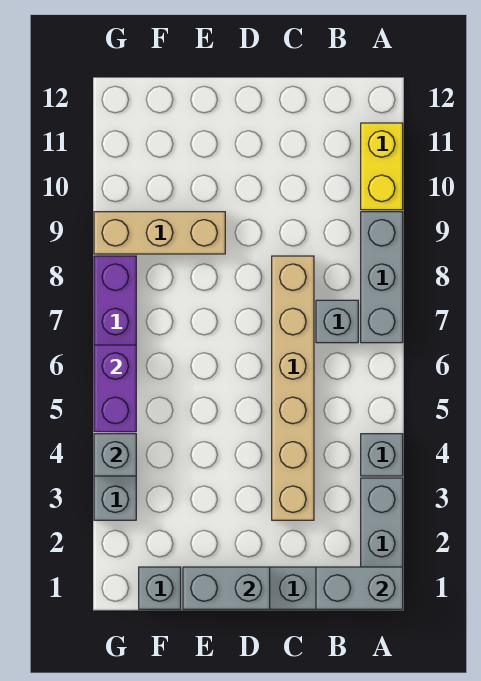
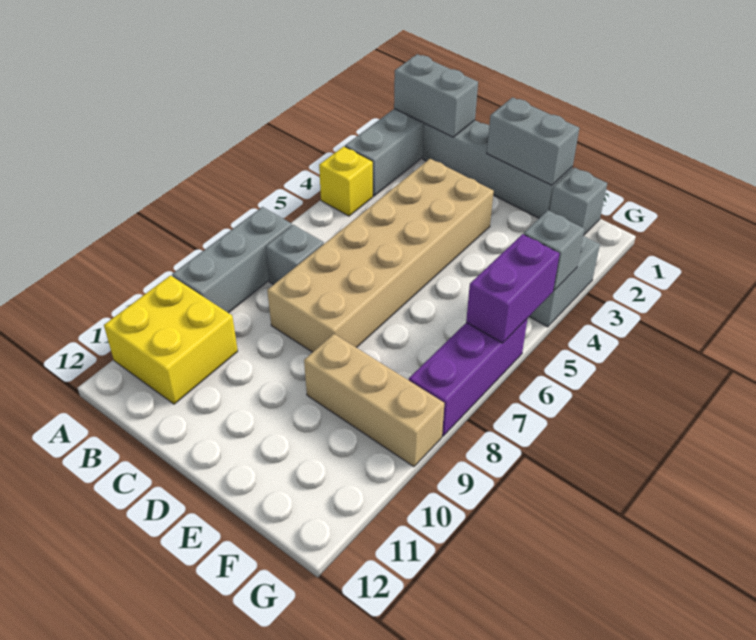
grey brick A4 level 1 -> yellow brick A4 level 1
yellow brick A10:A11 level 1 -> yellow brick A10:B11 level 1
tan brick C3:C8 level 1 -> tan brick C3:D8 level 1

